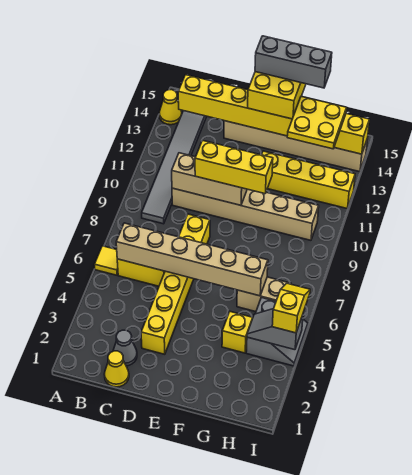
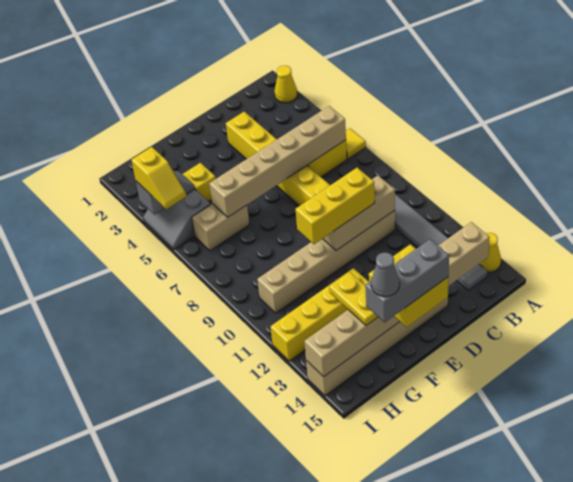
yellow brick B14:I14 level 2 -> tan brick B14:I14 level 2
yellow cone C1 level 1 -> yellow cone A2 level 1
grey cone C2 level 1 -> grey cone G15 level 5
yellow plate G13:H14 level 3 -> yellow plate G13:G14 level 3

